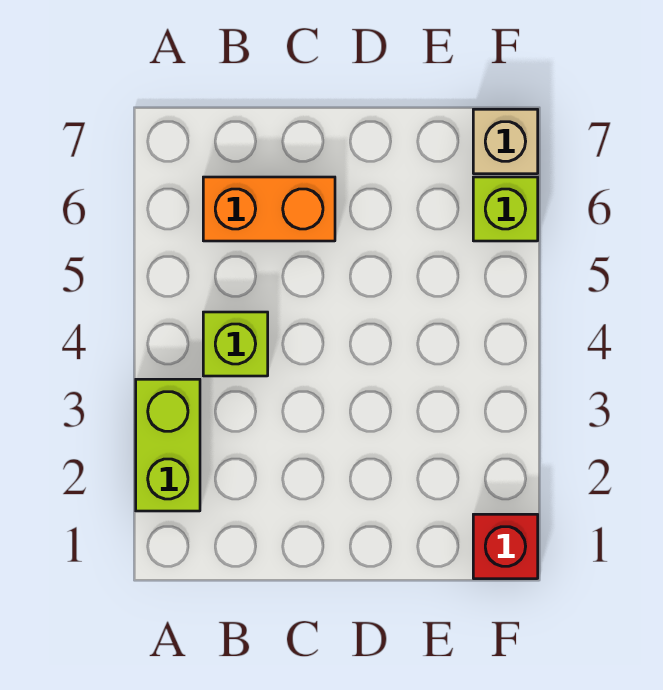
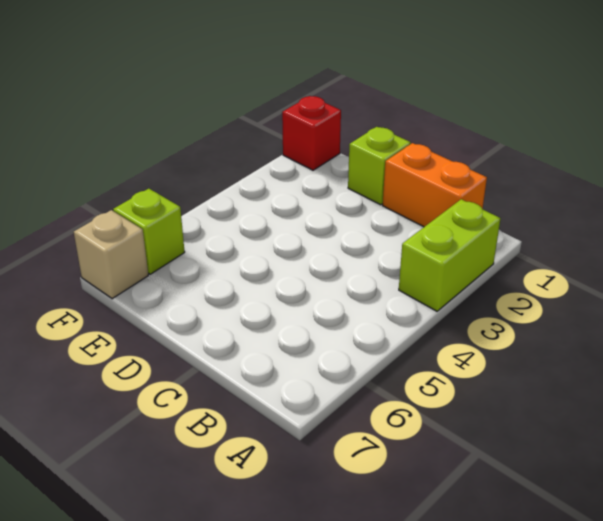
lime brick B4 level 1 -> lime brick D1 level 1
orange brick B6:C6 level 1 -> orange brick B1:C1 level 1

